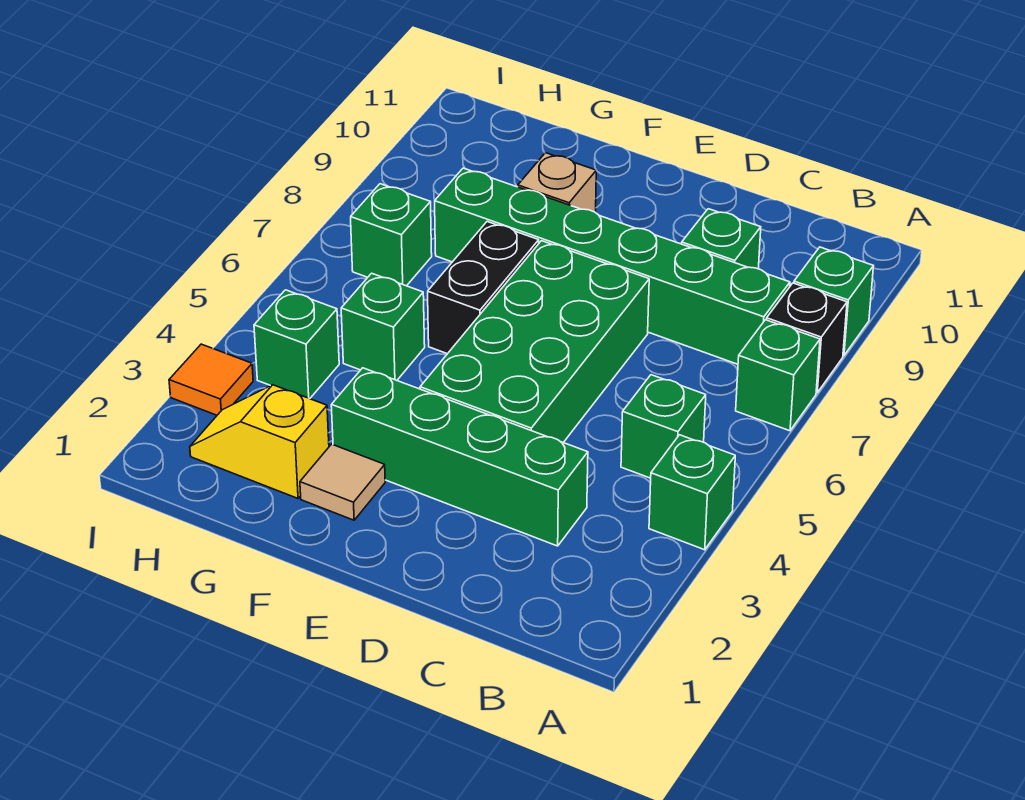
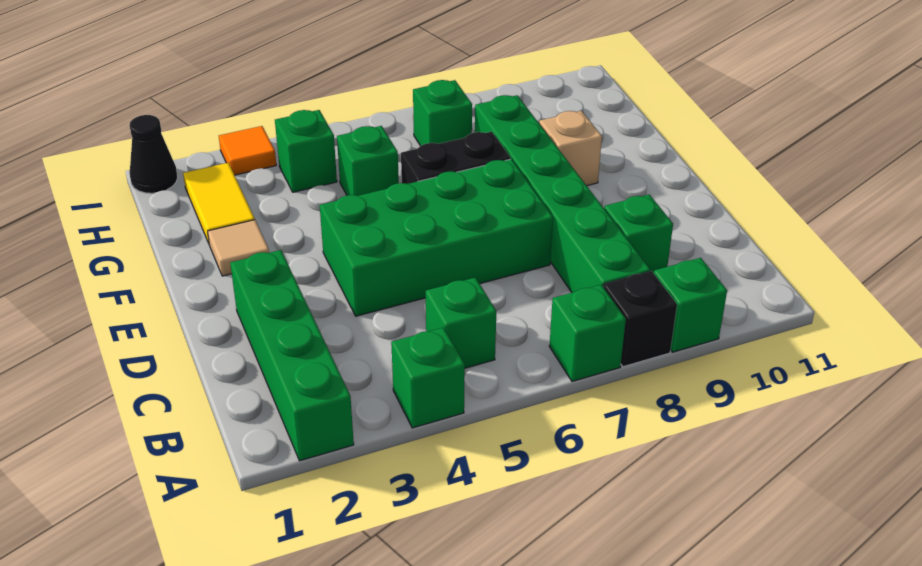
green brick C3:F3 level 1 -> green brick A2:D2 level 1
yellow slope G2:H2 level 1 top G -> yellow tile G2:H2 level 1
none -> black cone I1 level 1

